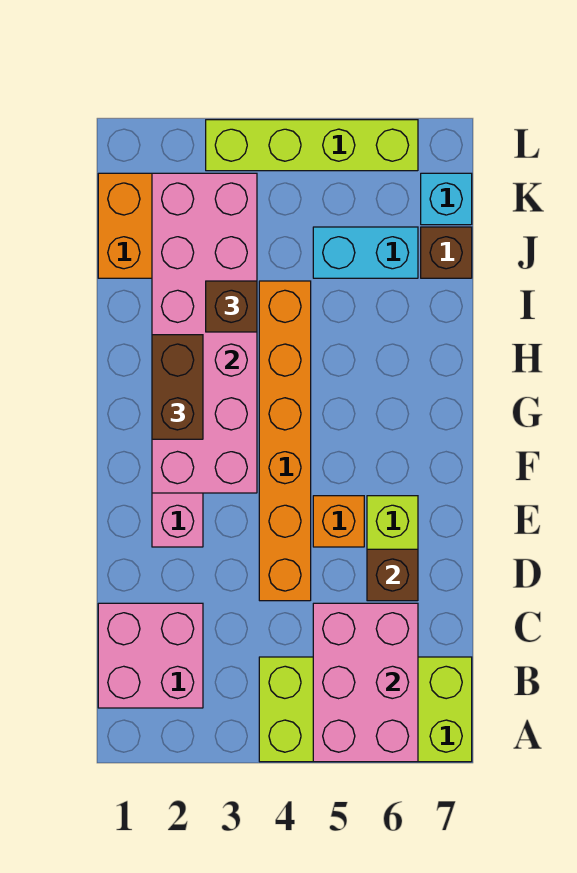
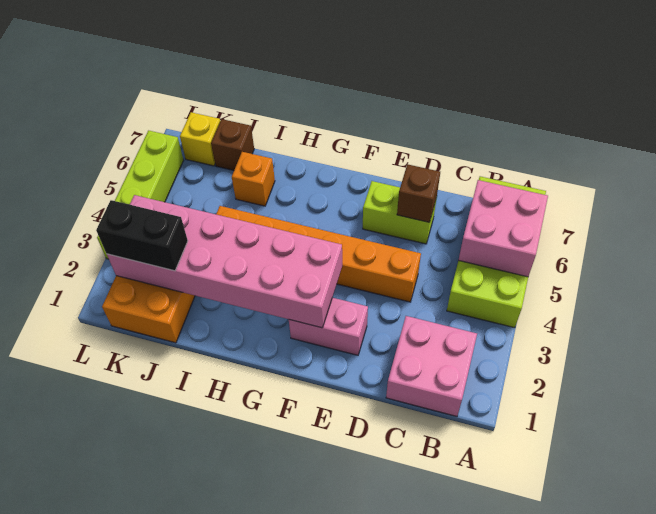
pink brick A5:C6 level 2 -> pink brick A5:B6 level 2
orange brick E5 level 1 -> orange brick I6 level 1
brown brick G2:H2 level 3 -> none
brown brick I3 level 3 -> none
none -> black brick J2:K2 level 3
cyan brick J5:J6 level 1 -> none
cyan brick K7 level 1 -> yellow brick K7 level 1

